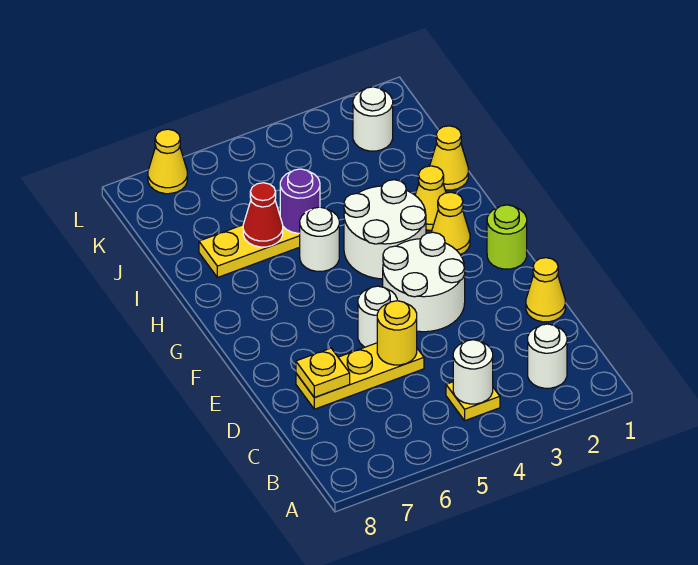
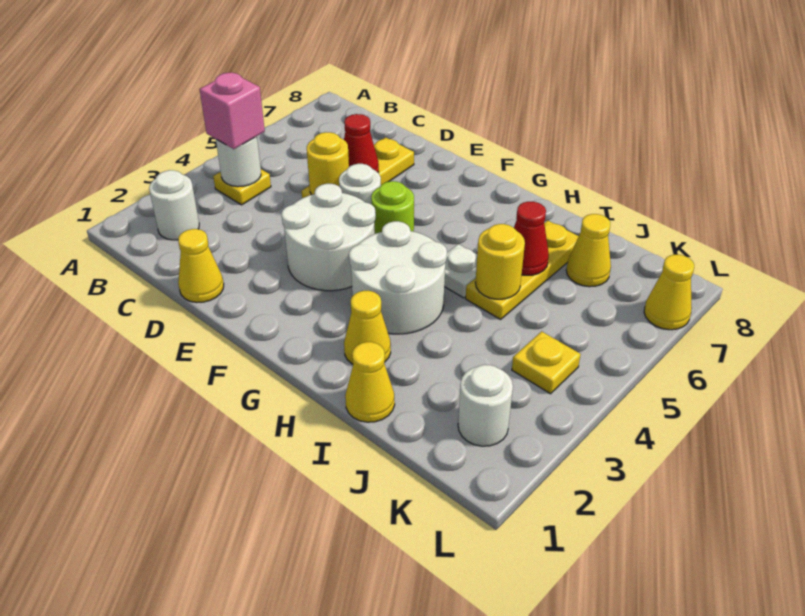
none -> pink brick B4 level 3
none -> red cone D6 level 2
yellow plate D7 level 2 -> yellow plate K4 level 1
lime round brick F1 level 1 -> lime round brick F5 level 1
yellow cone G2 level 1 -> yellow cone J7 level 1
white round brick H5 level 1 -> white plate H5 level 1
purple round brick I5 level 2 -> yellow round brick I5 level 2

